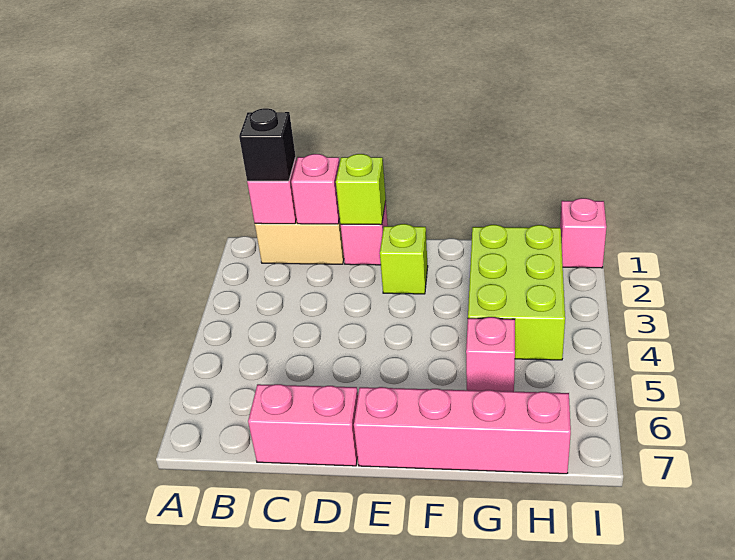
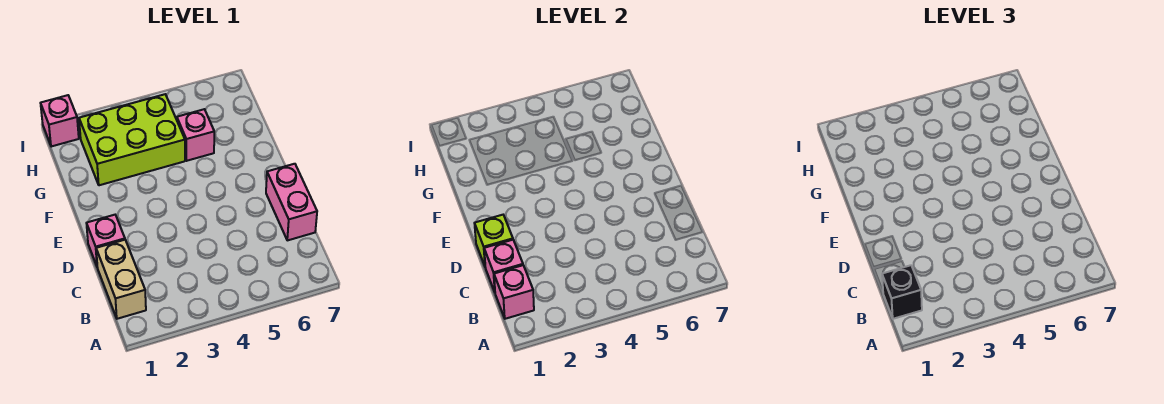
lime brick E2 level 1 -> none
pink brick E7:H7 level 1 -> none

